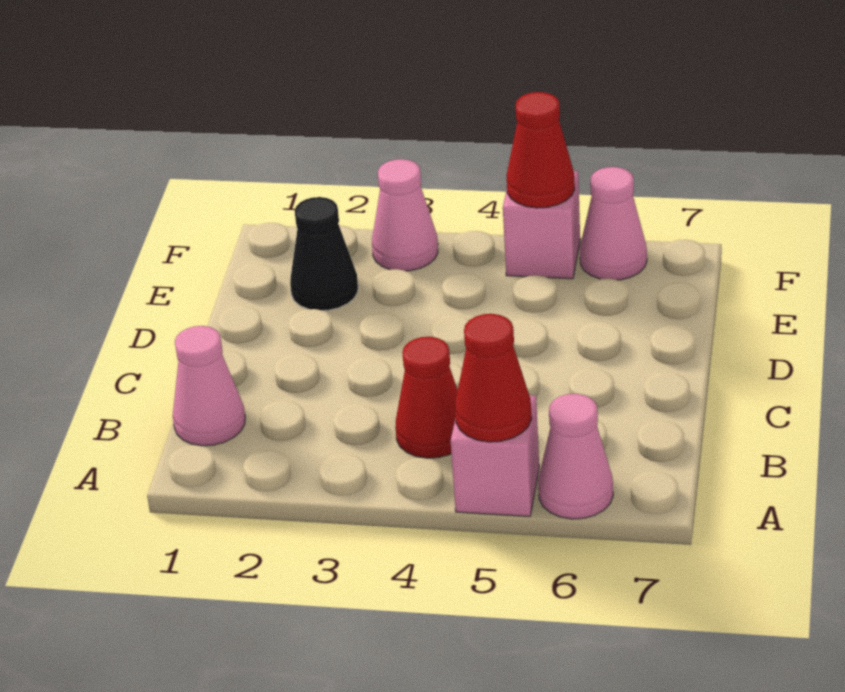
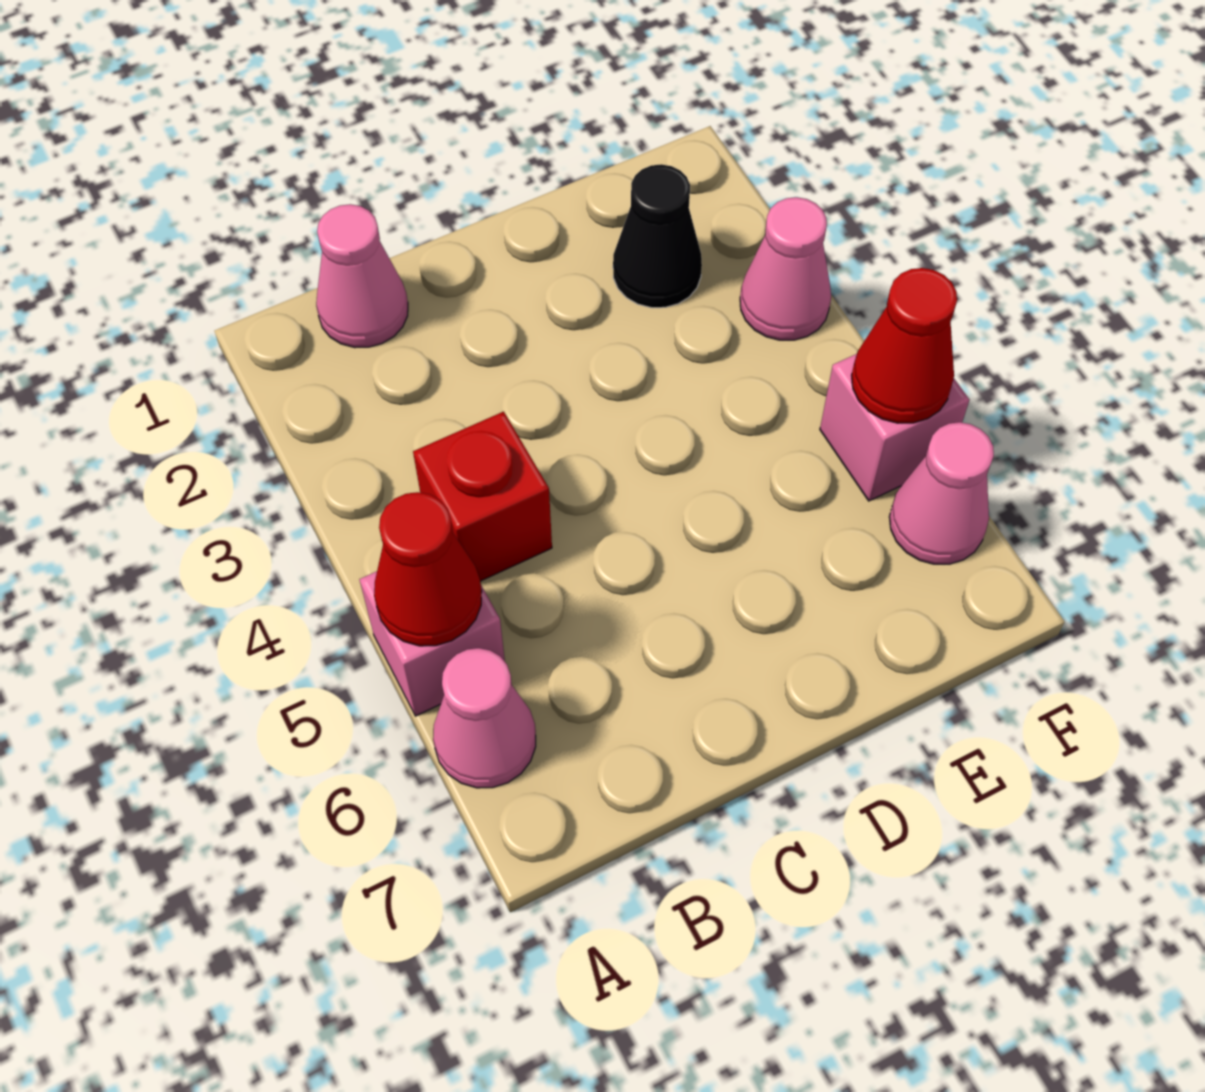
red cone B4 level 1 -> red brick B4 level 1

